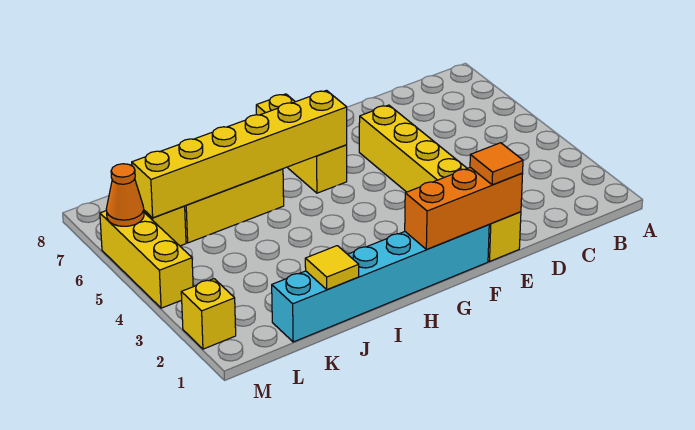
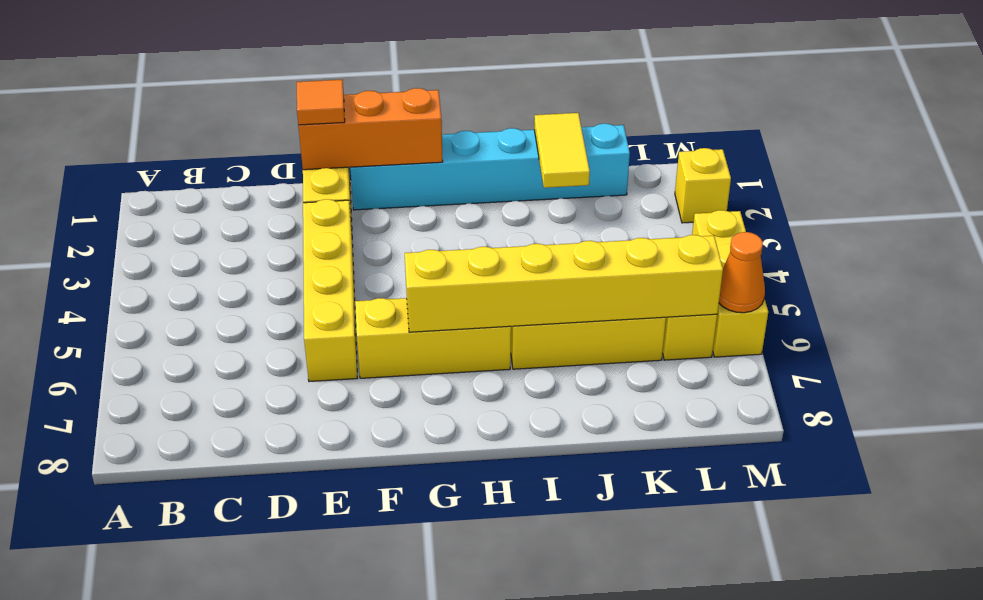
yellow brick G6:G8 level 1 -> yellow brick F6:H6 level 1
yellow tile J1 level 2 -> yellow tile J1:J2 level 2

